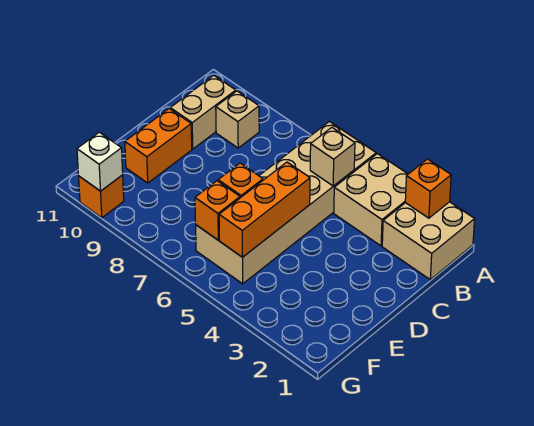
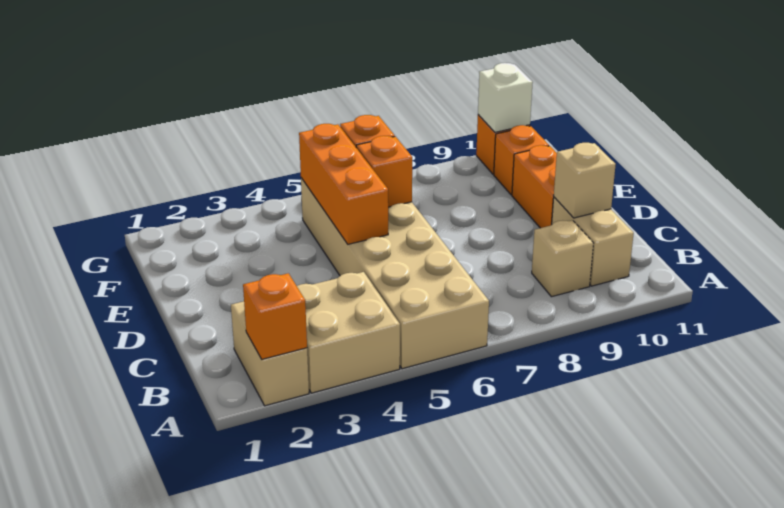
tan brick A1:B2 level 1 -> tan brick A2:B2 level 1
tan brick B5 level 2 -> tan brick C10 level 2
none -> orange brick F10 level 1

